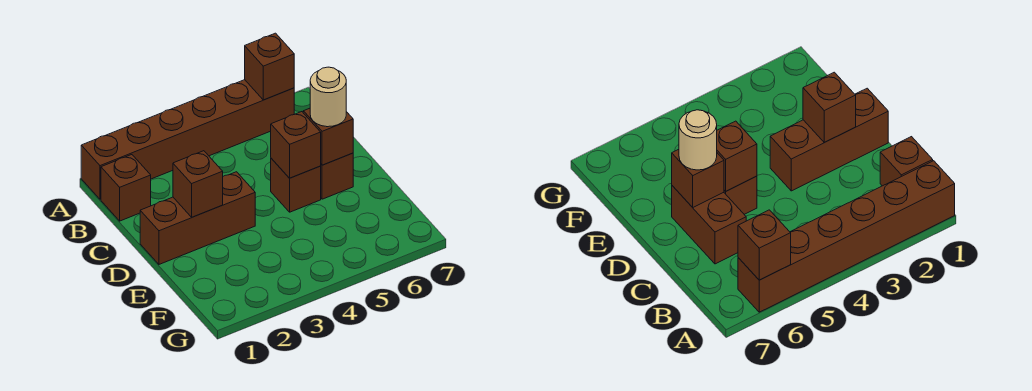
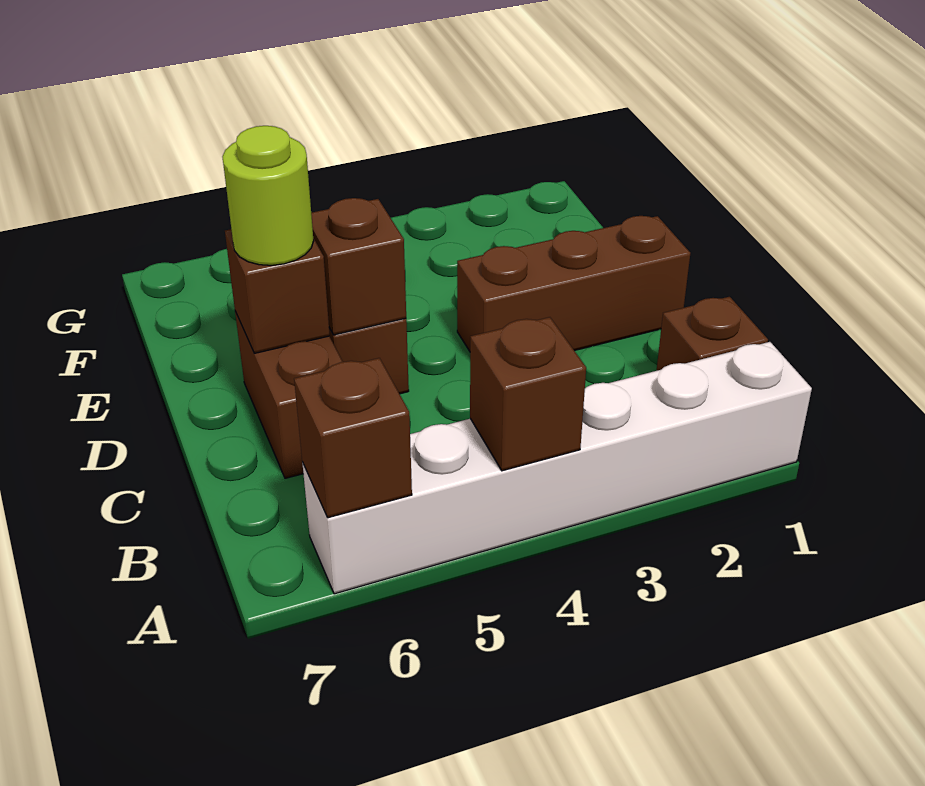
brown brick A1:A6 level 1 -> white brick A1:A6 level 1
brown brick D2 level 2 -> brown brick A4 level 2
tan round brick D6 level 3 -> lime round brick D6 level 3

